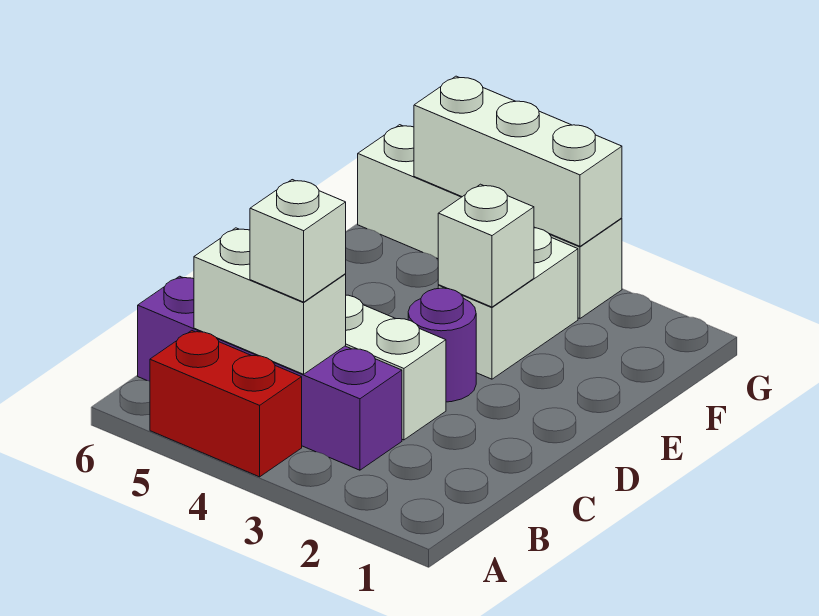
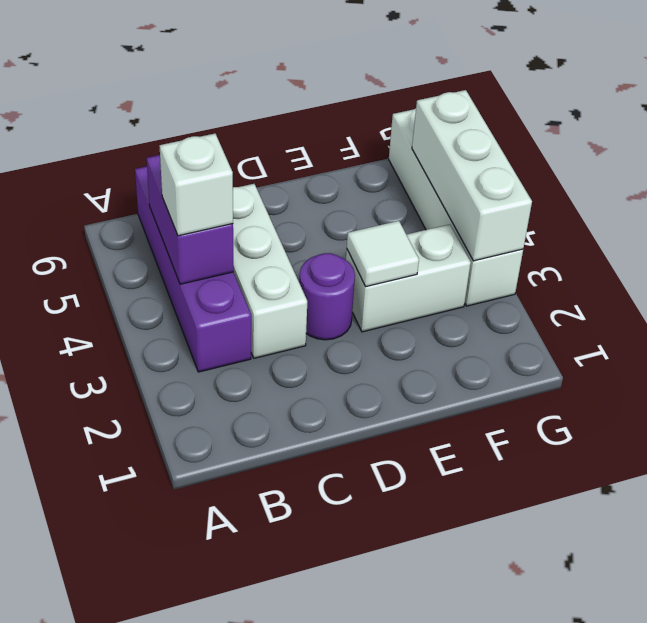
red brick A4:A5 level 1 -> none
white brick B4:B5 level 2 -> purple brick B4:B5 level 2
white brick E3 level 2 -> white tile E3 level 2

